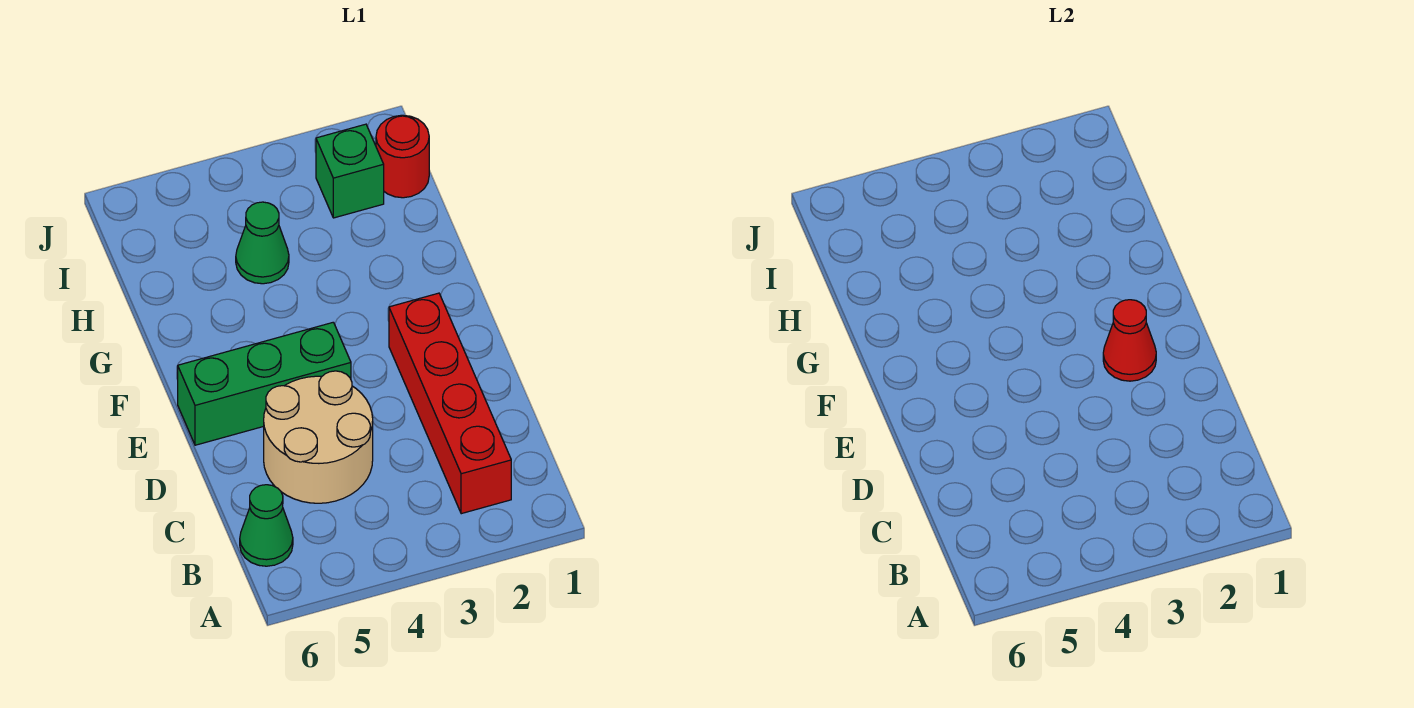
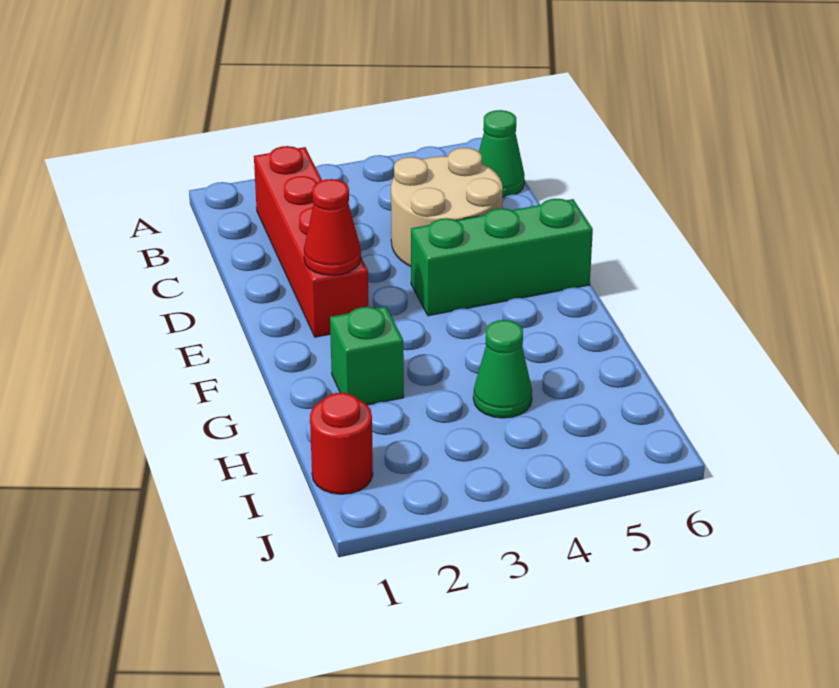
green brick I2 level 1 -> green brick G2 level 1

